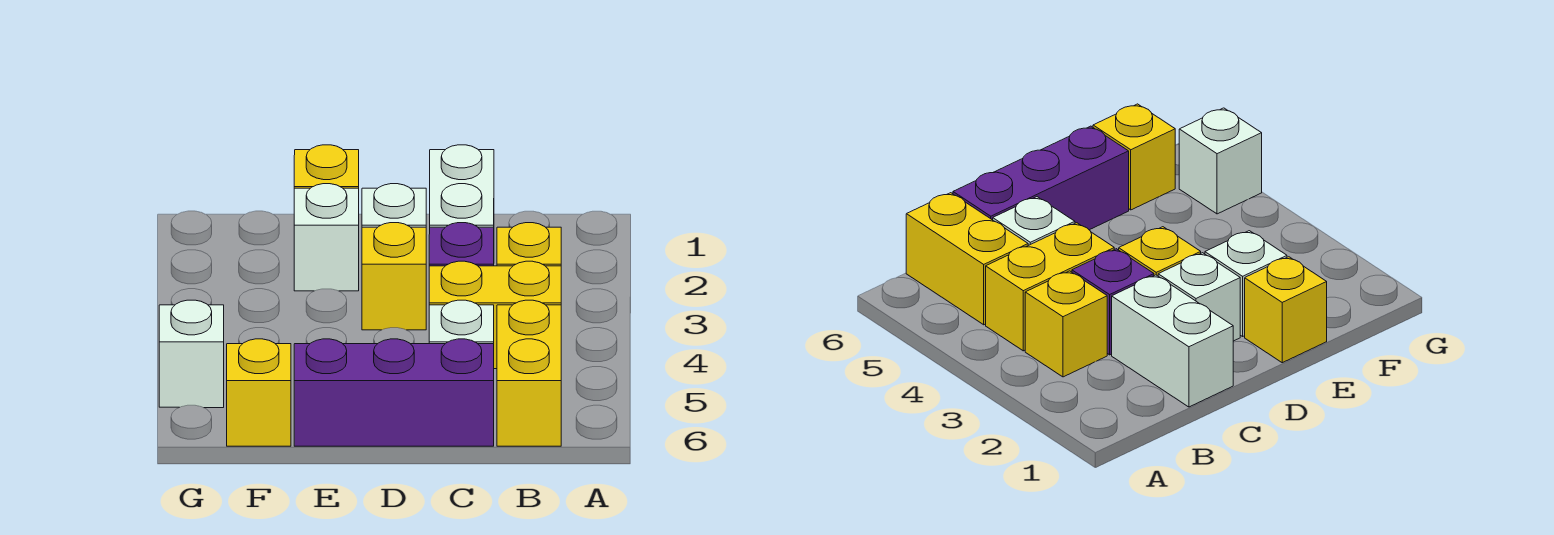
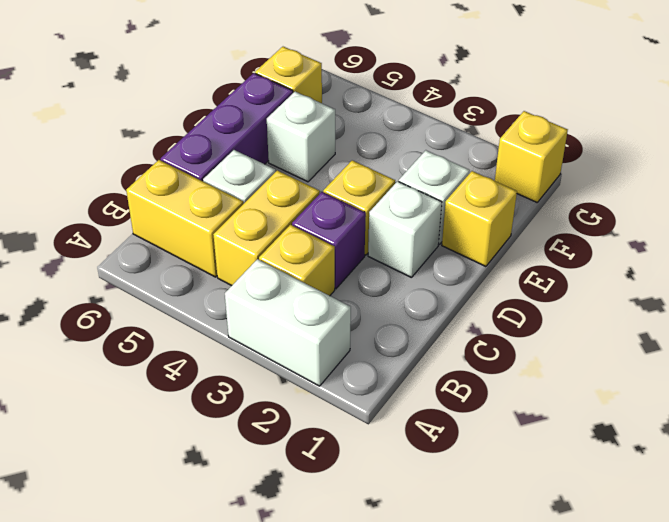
white brick C1:C2 level 1 -> white brick A2:A3 level 1
none -> yellow brick G1 level 1
white brick G5 level 1 -> white brick E5 level 1

